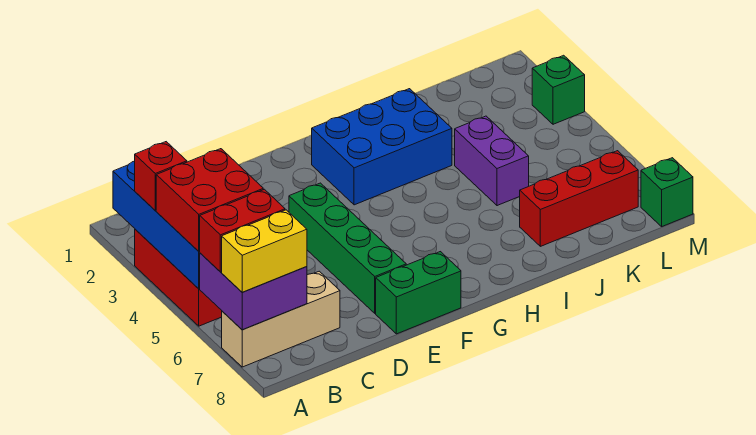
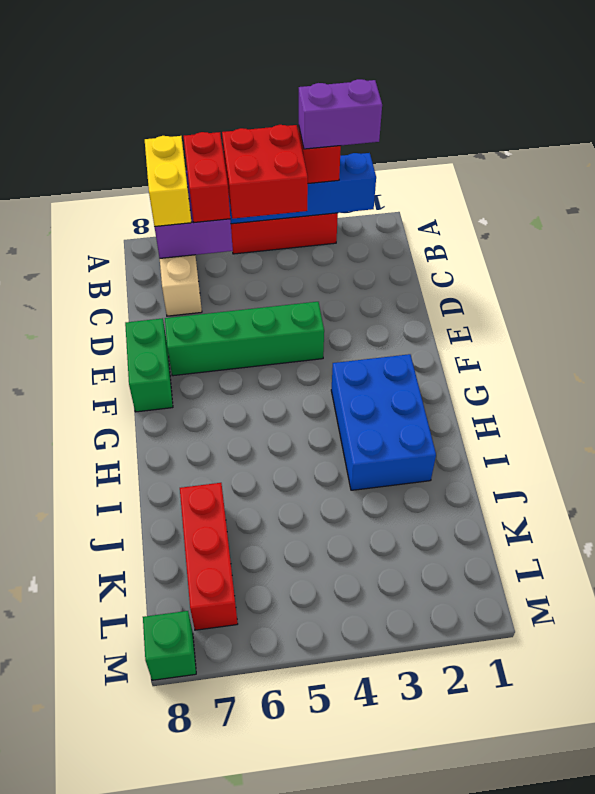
purple brick J4:J5 level 1 -> purple brick A2:A3 level 4
green brick M3 level 1 -> none

